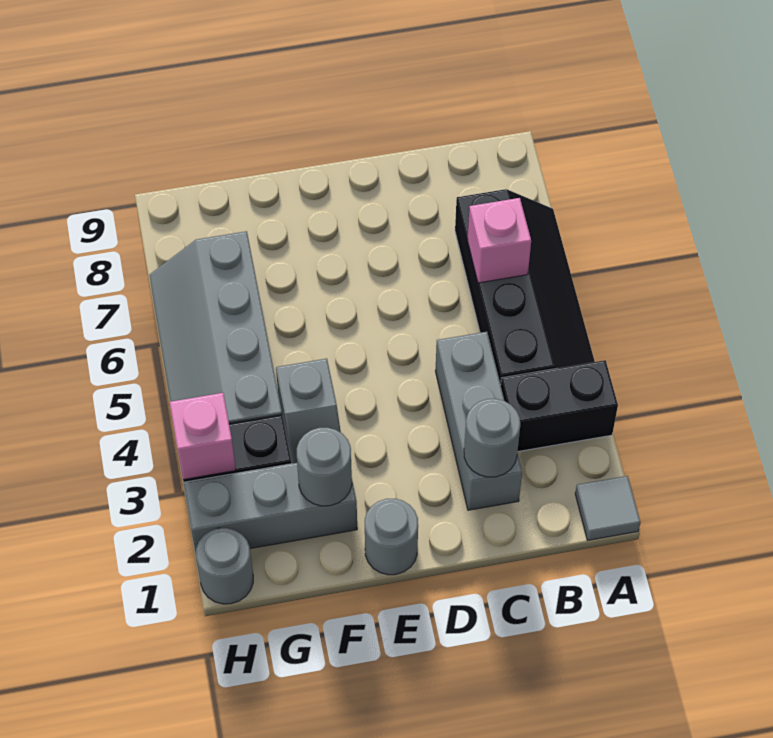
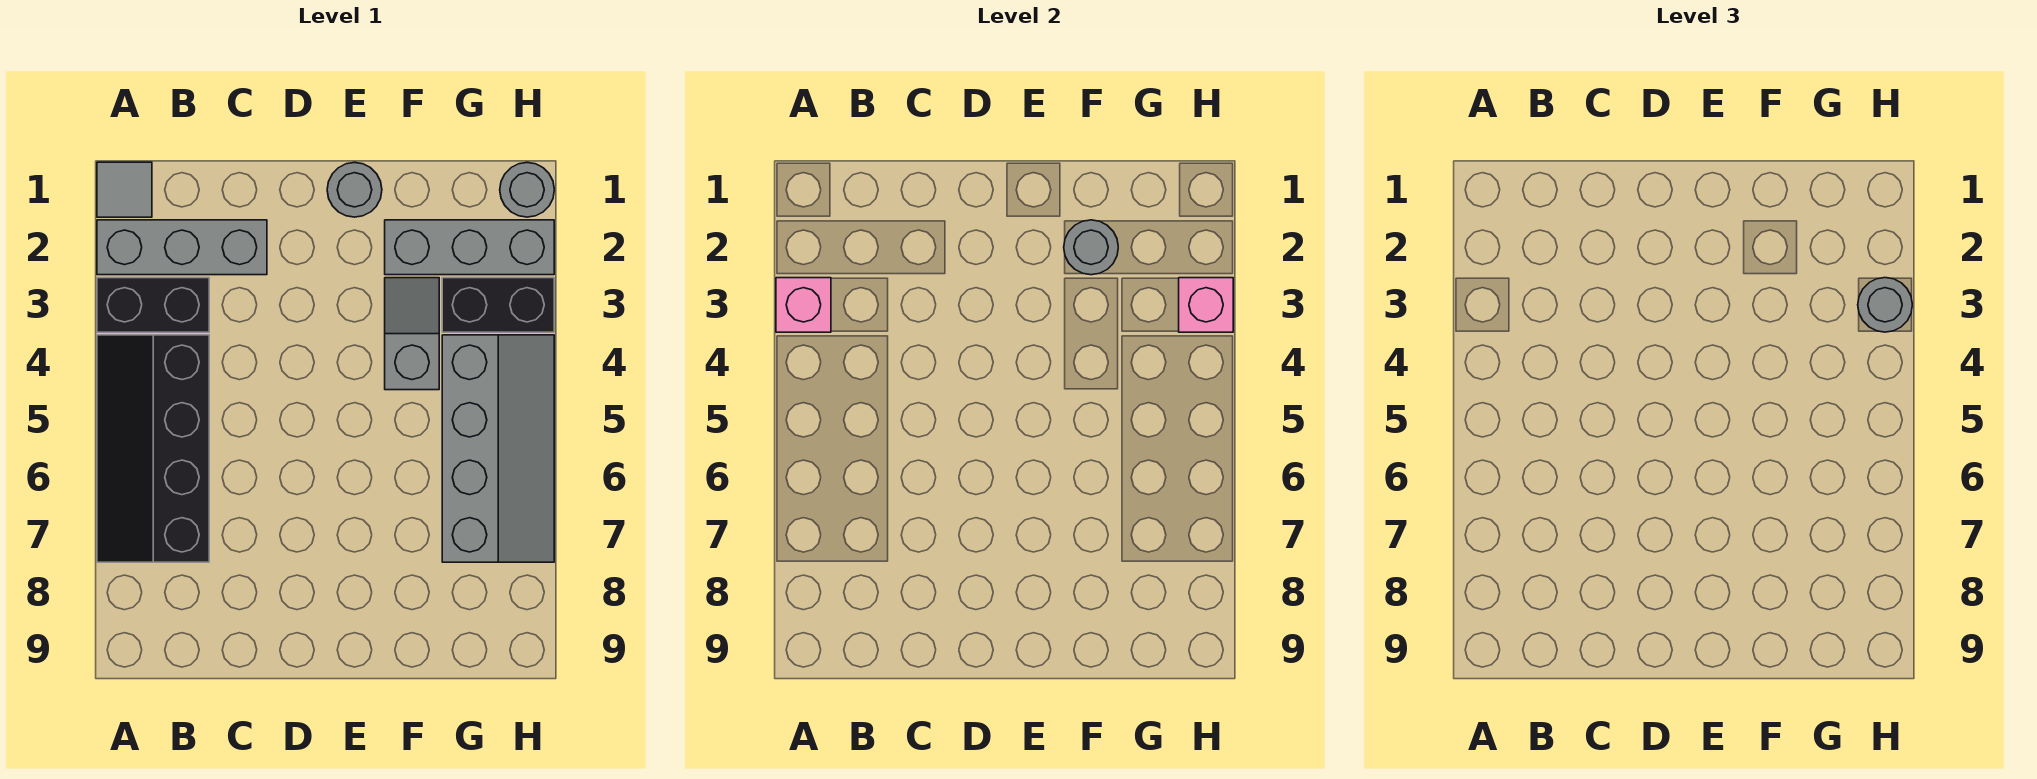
pink brick B6 level 2 -> pink brick A3 level 2
grey brick C2:C4 level 1 -> grey brick A2:C2 level 1
grey round brick C2 level 2 -> grey round brick H3 level 3

